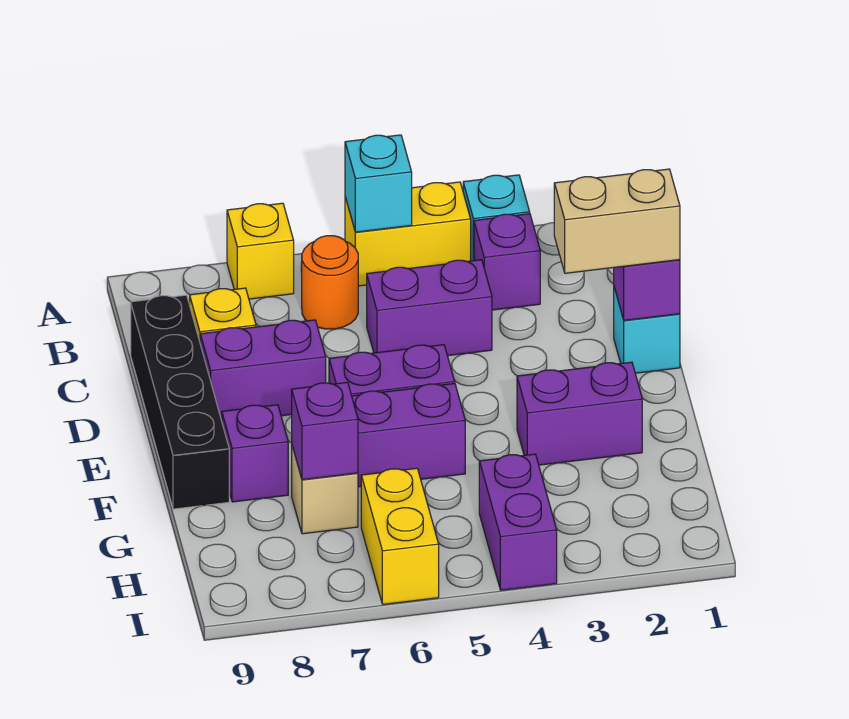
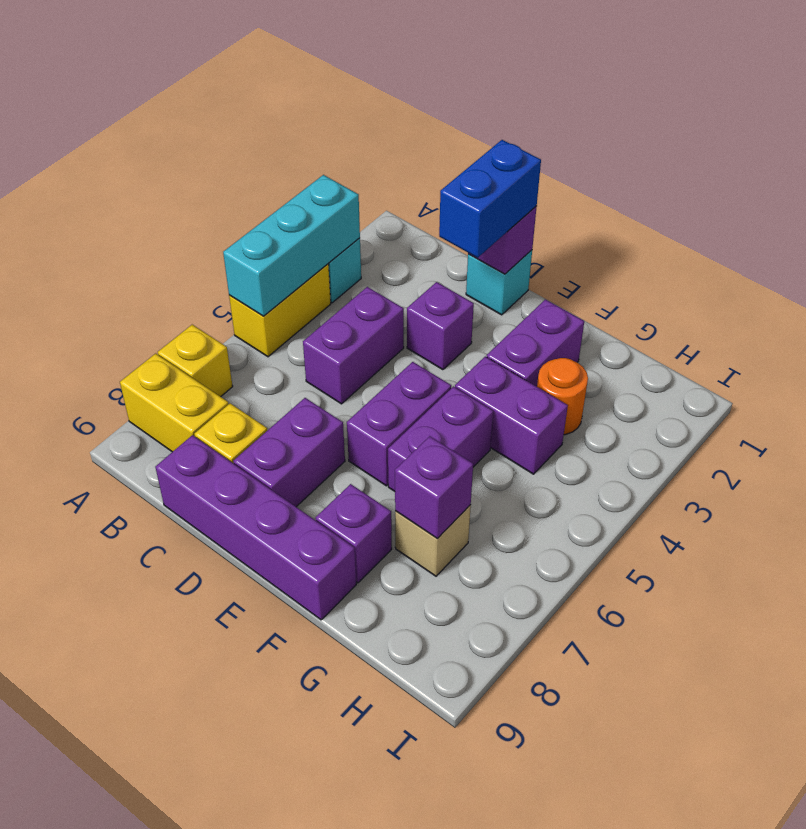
cyan brick A5 level 2 -> cyan brick A3:A5 level 2
purple brick B3 level 1 -> purple brick D3 level 1
orange round brick B6 level 1 -> orange round brick G3 level 1
black brick C9:F9 level 1 -> purple brick C9:F9 level 1
tan brick D1:D2 level 3 -> blue brick D1:D2 level 3
purple brick H4:I4 level 1 -> purple brick F4:G4 level 1
yellow brick H6:I6 level 1 -> yellow brick A8:B8 level 1

